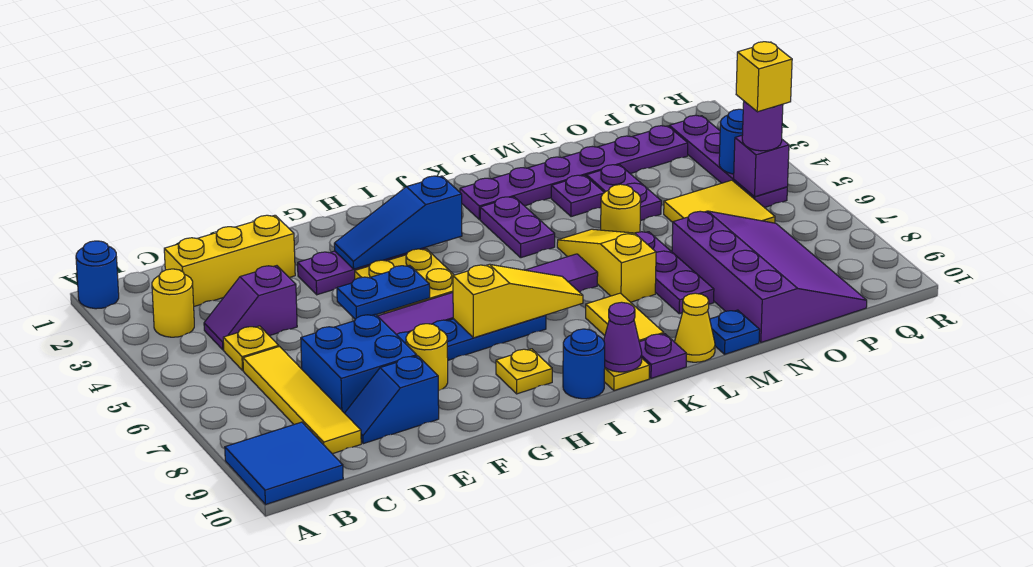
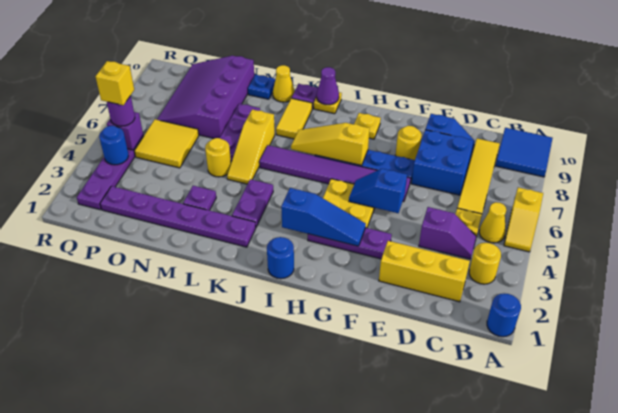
none -> yellow slope A5:A6 level 1 top 6
none -> yellow cone B5 level 1
blue plate F5:G5 level 2 -> blue slope F5:G5 level 2 top F
blue round brick I10 level 1 -> blue round brick I1 level 1
purple plate N3:N4 level 1 -> none

